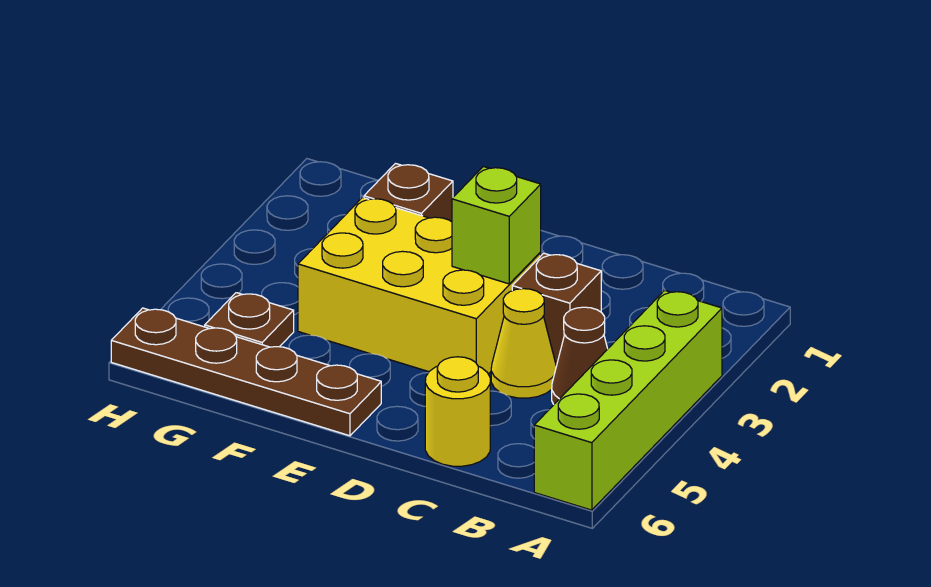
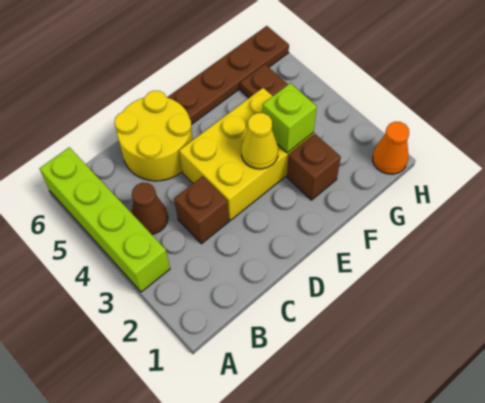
yellow cone C4 level 1 -> yellow cone E3 level 2
yellow round brick C6 level 1 -> yellow round brick C5:D6 level 1
lime brick D3 level 2 -> lime brick F3 level 2
none -> orange cone H1 level 1

